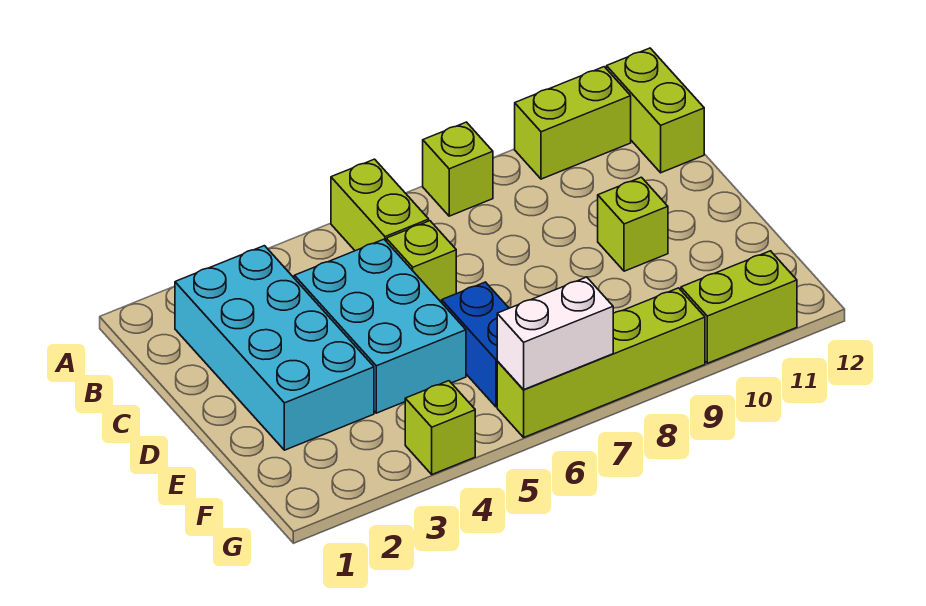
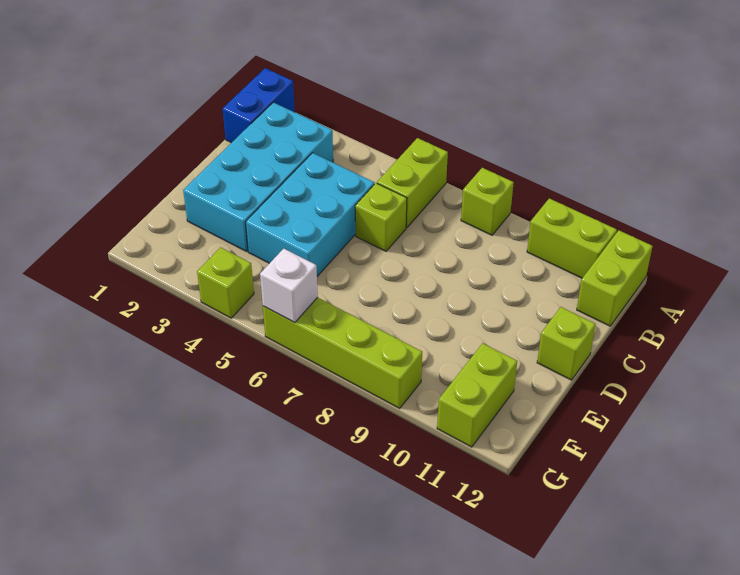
lime brick D10 level 1 -> lime brick D12 level 1
blue brick E6:F6 level 1 -> blue brick A1:B1 level 1
white brick G6:G7 level 2 -> white brick G6 level 2
lime brick G10:G11 level 1 -> lime brick F11:G11 level 1

